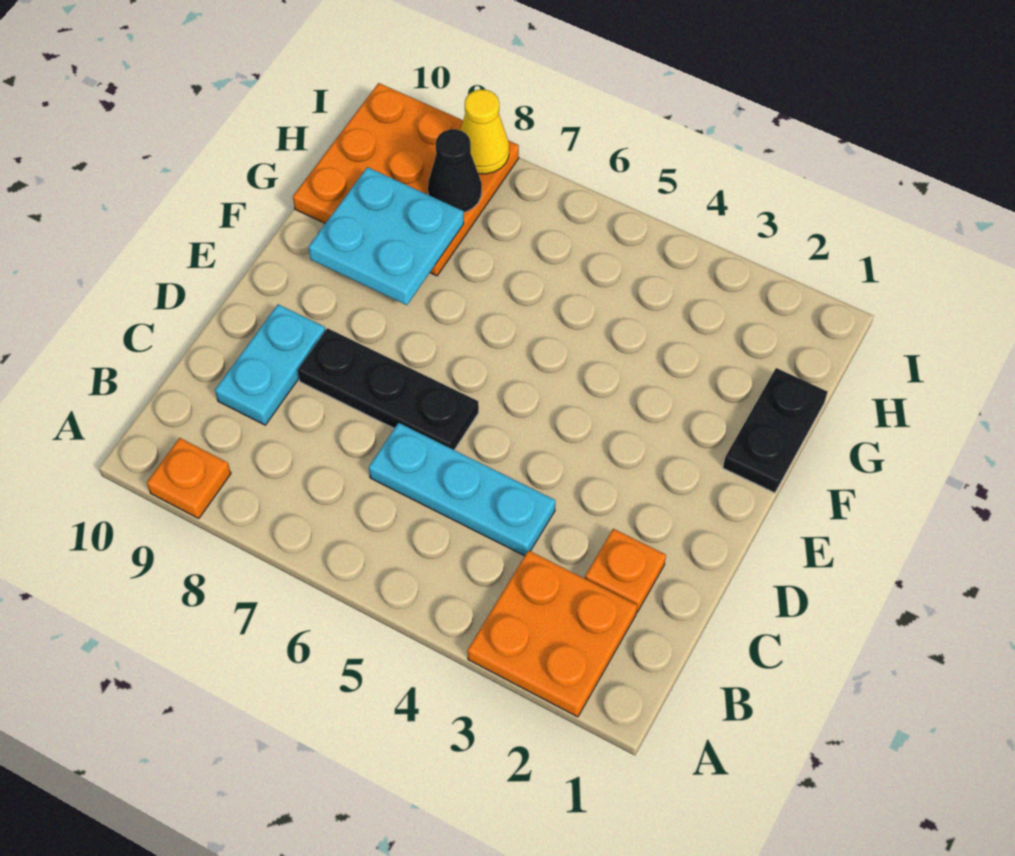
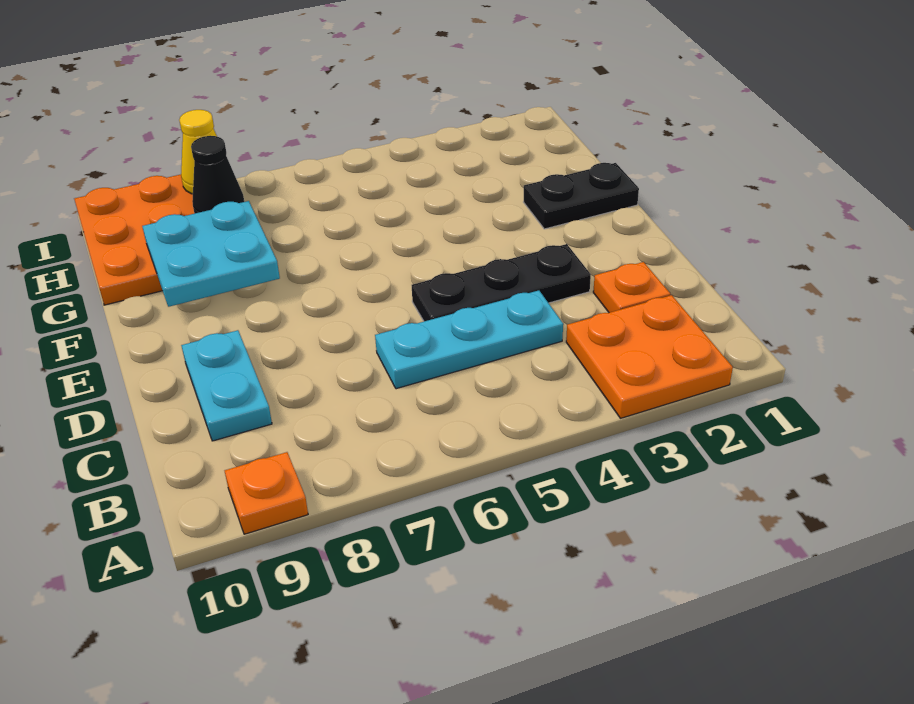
black plate D6:D8 level 1 -> black plate D3:D5 level 1
black plate F1:G1 level 1 -> black plate F1:F2 level 1

